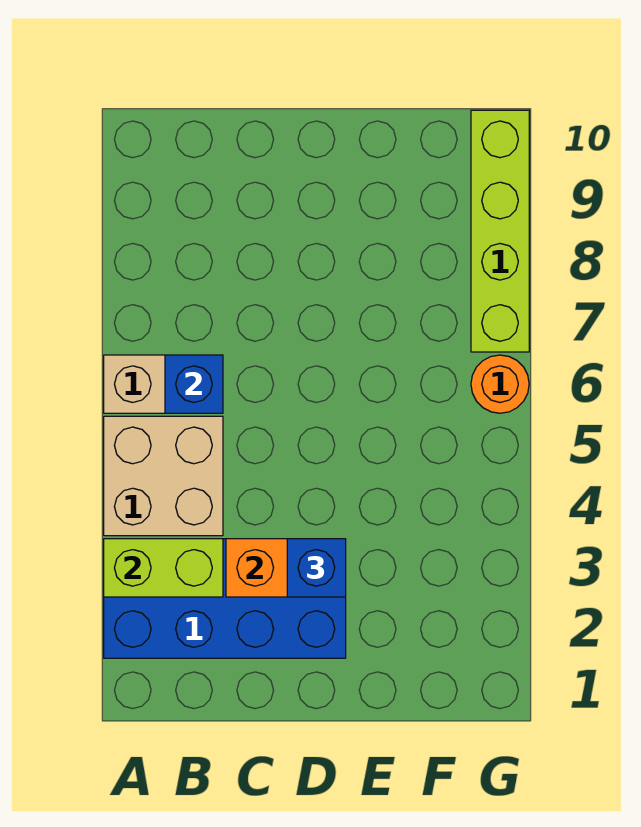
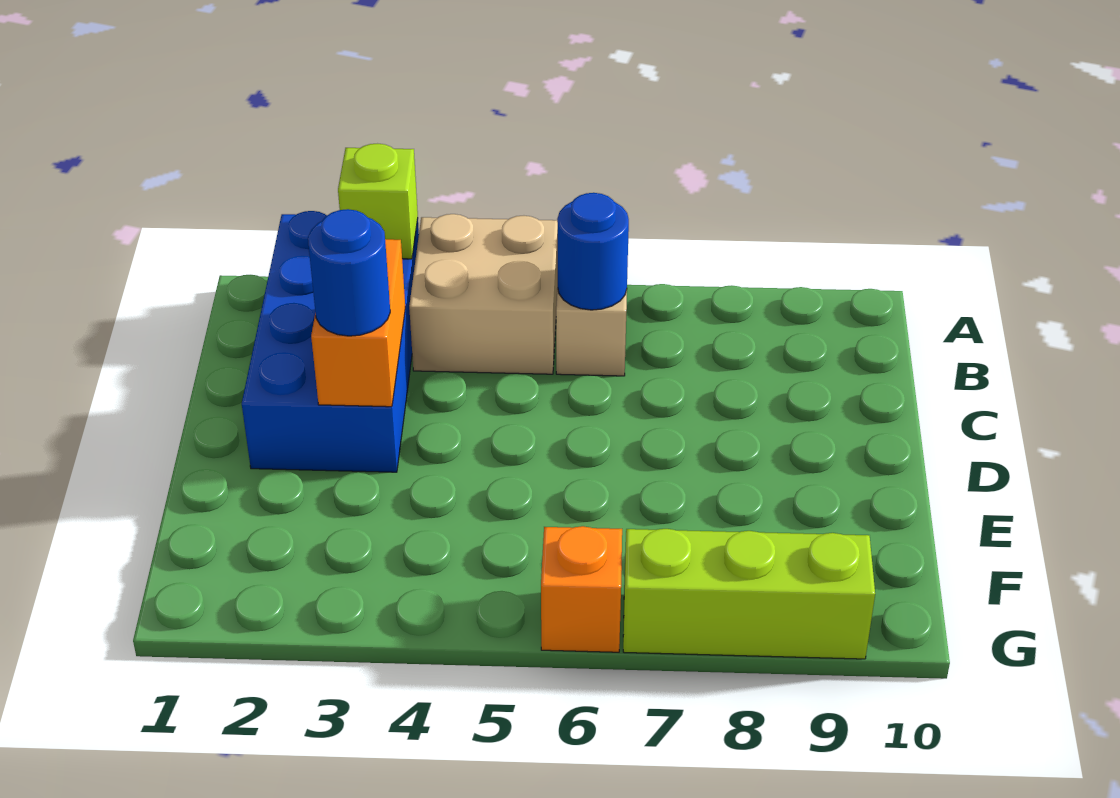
lime brick A3:B3 level 2 -> lime brick A3 level 2
blue brick B6 level 2 -> blue round brick B6 level 2
blue brick D3 level 3 -> blue round brick D3 level 3
orange round brick G6 level 1 -> orange brick G6 level 1
lime brick G7:G10 level 1 -> lime brick G7:G9 level 1

